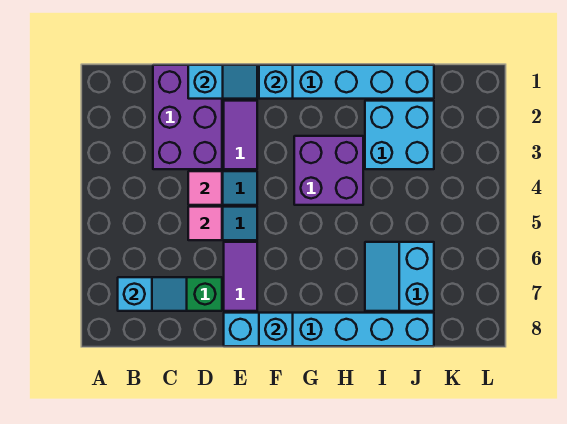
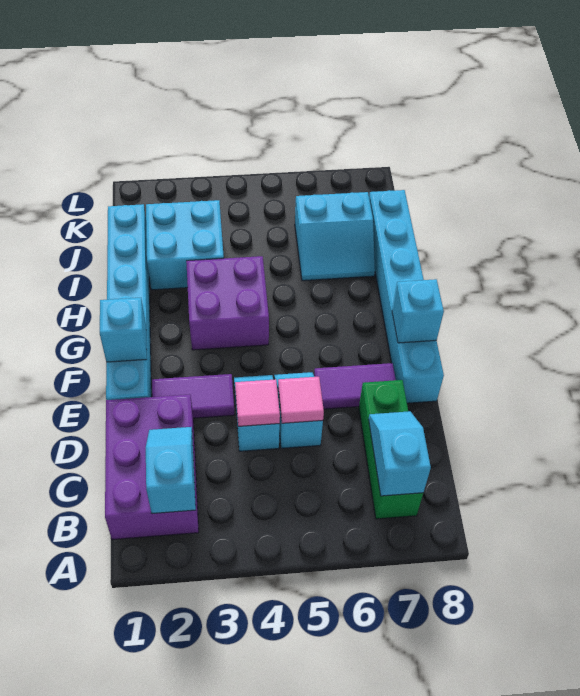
purple brick C1:D3 level 1 -> purple brick B1:D2 level 1
cyan slope D1:E1 level 2 top D -> cyan slope B2:C2 level 2 top B

